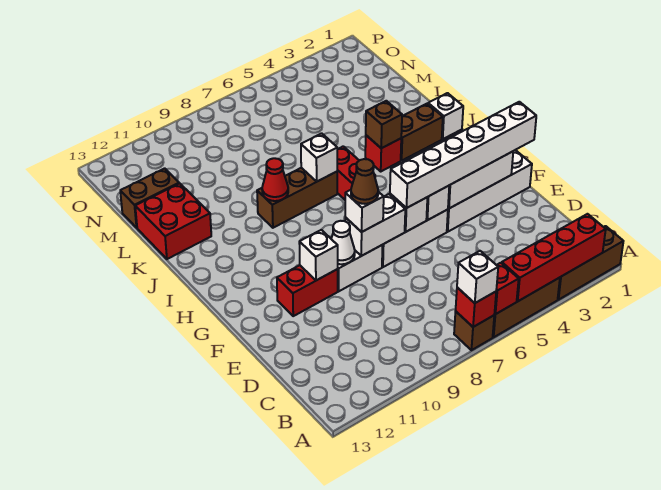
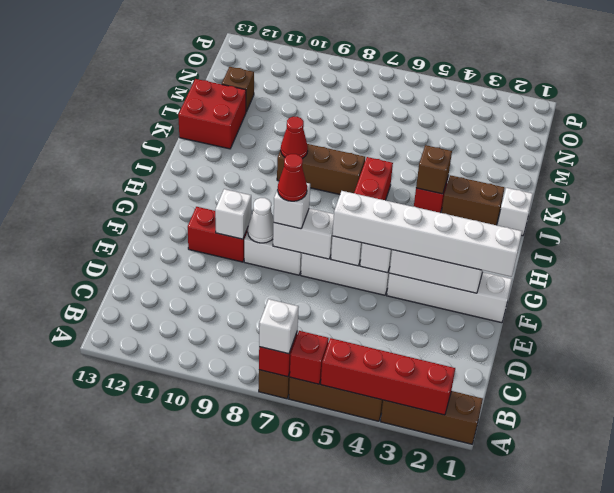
brown cone F8 level 4 -> red cone F8 level 4
white brick J7 level 2 -> none
brown brick M12:M13 level 1 -> brown brick M12 level 1

